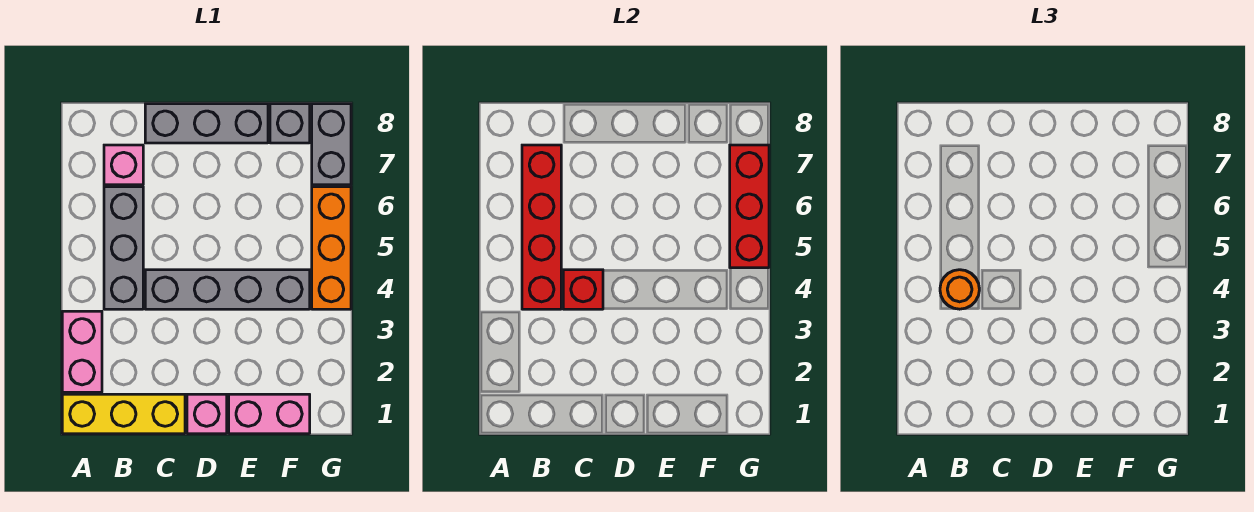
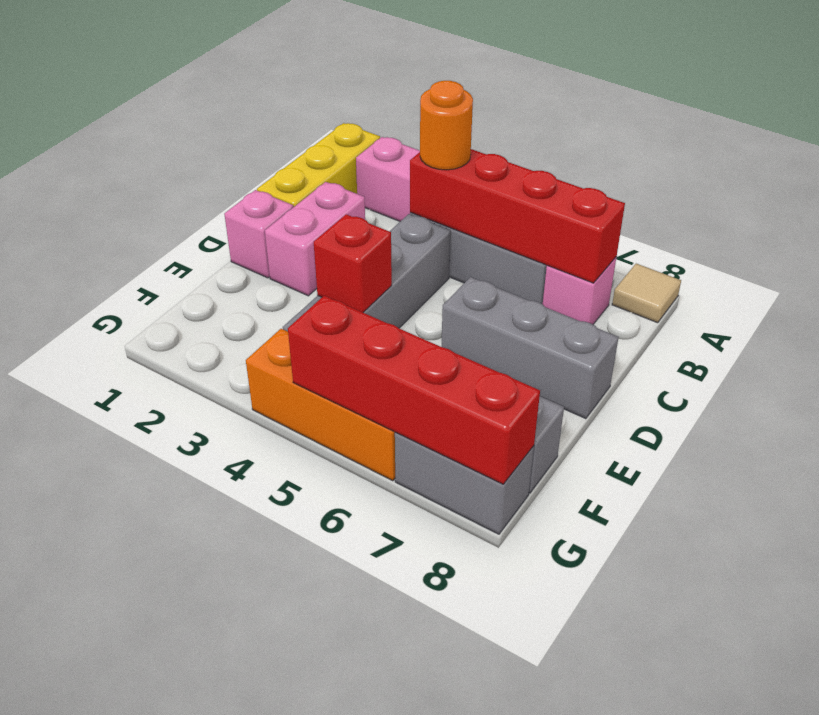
none -> tan tile A8 level 1
red brick C4 level 2 -> red brick E4 level 2
grey brick C8:E8 level 1 -> grey brick D6:D8 level 1
pink brick E1:F1 level 1 -> pink brick C2:D2 level 1
red brick G5:G7 level 2 -> red brick G5:G8 level 2

